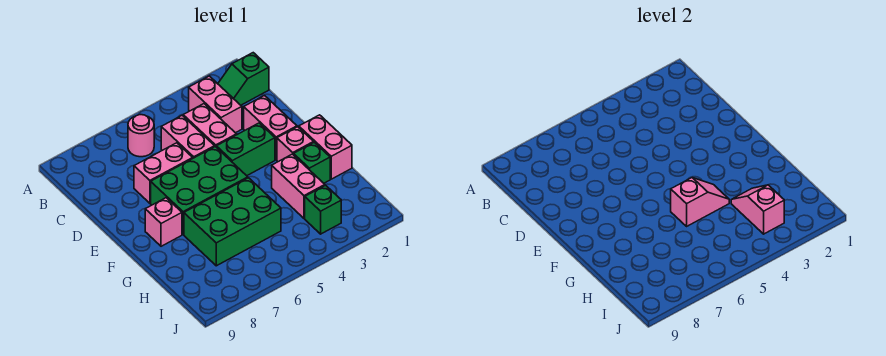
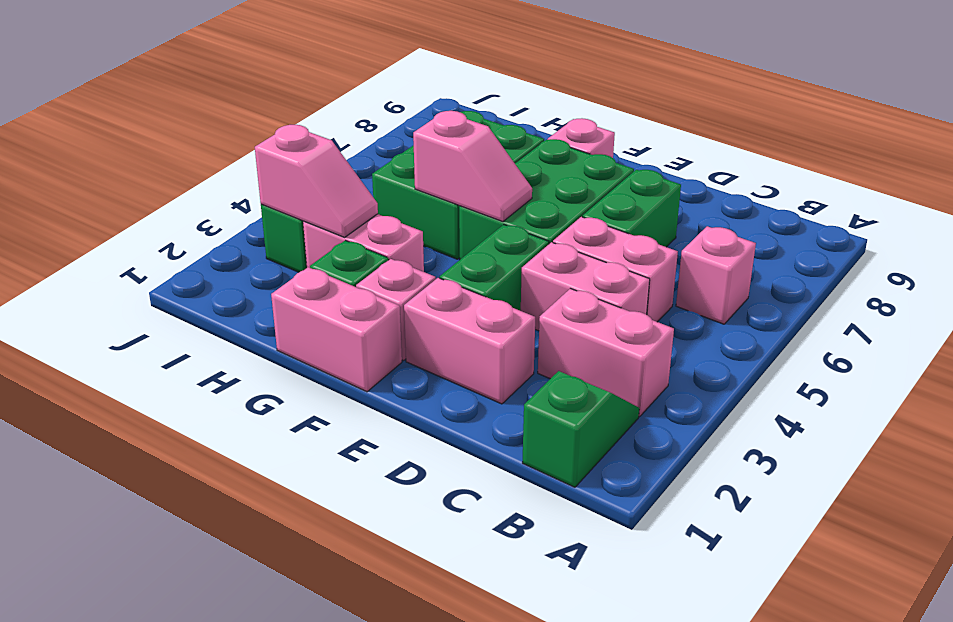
pink round brick B6 level 1 -> pink brick B6 level 1
pink brick D6:D7 level 1 -> green brick D6:D7 level 1
pink slope G4:G5 level 2 top 5 -> pink slope F5:G5 level 2 top G

